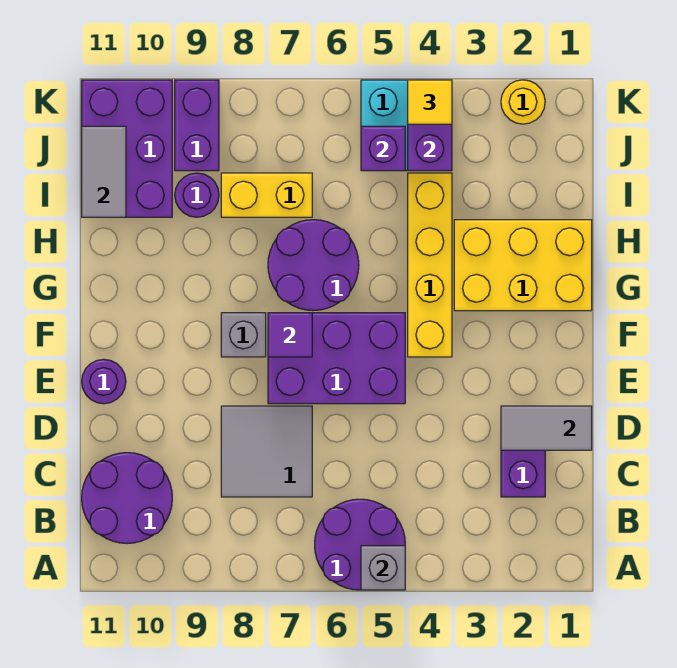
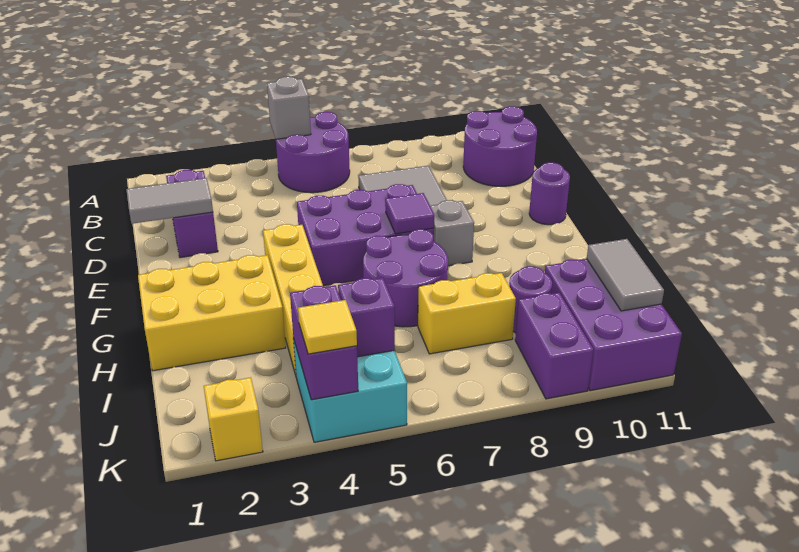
yellow round brick K2 level 1 -> yellow brick K2 level 1

